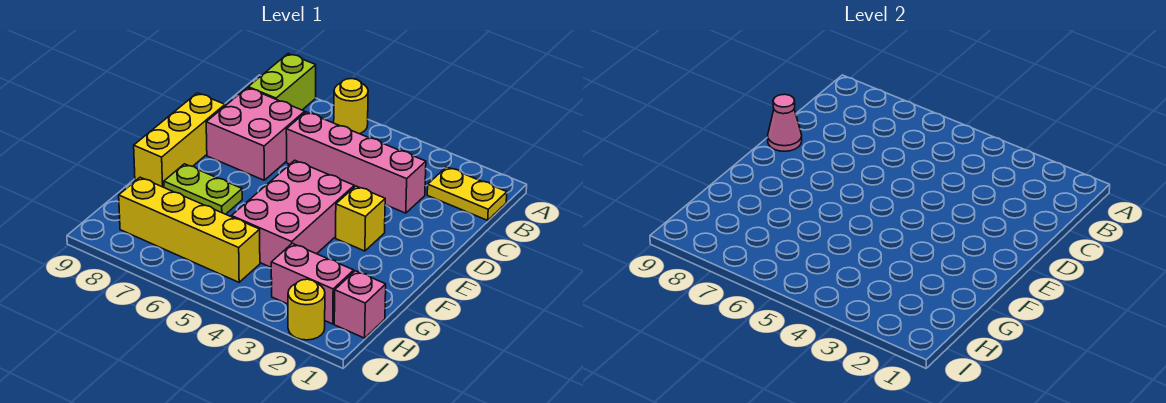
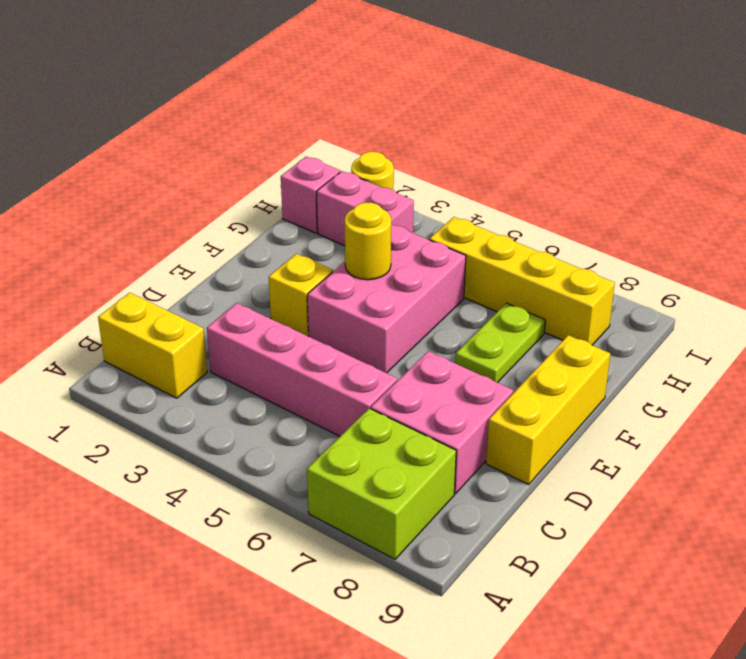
yellow round brick A6 level 1 -> yellow round brick F4 level 2
lime brick A8:B8 level 1 -> lime brick A7:B8 level 1
yellow plate B1:B2 level 1 -> yellow brick B1:B2 level 1
pink cone D9 level 2 -> none
lime plate F7:F8 level 1 -> lime plate F7:G7 level 1

